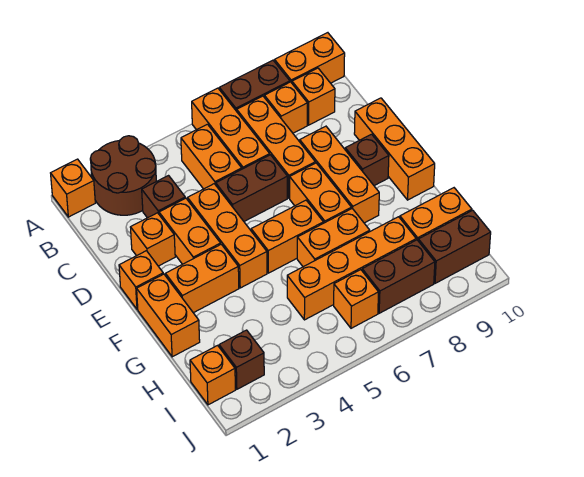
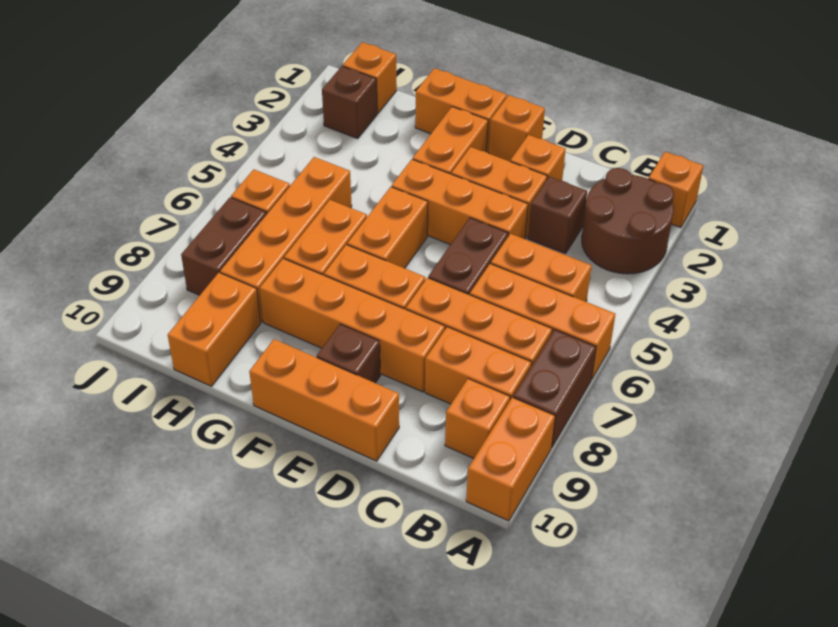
orange brick B8 level 1 -> orange brick B8:C8 level 1
orange brick D8:F8 level 1 -> orange brick D8:G8 level 1
brown brick I9:I10 level 1 -> none

